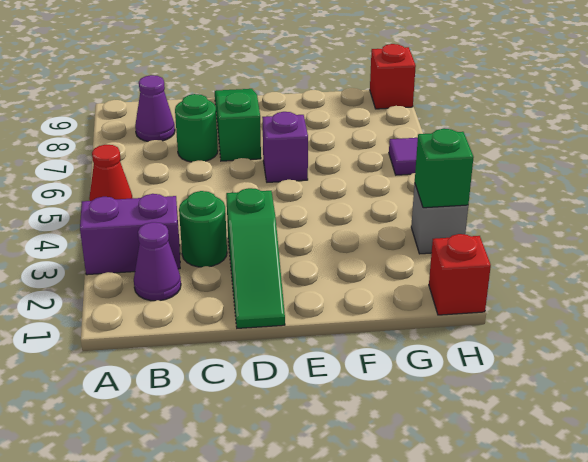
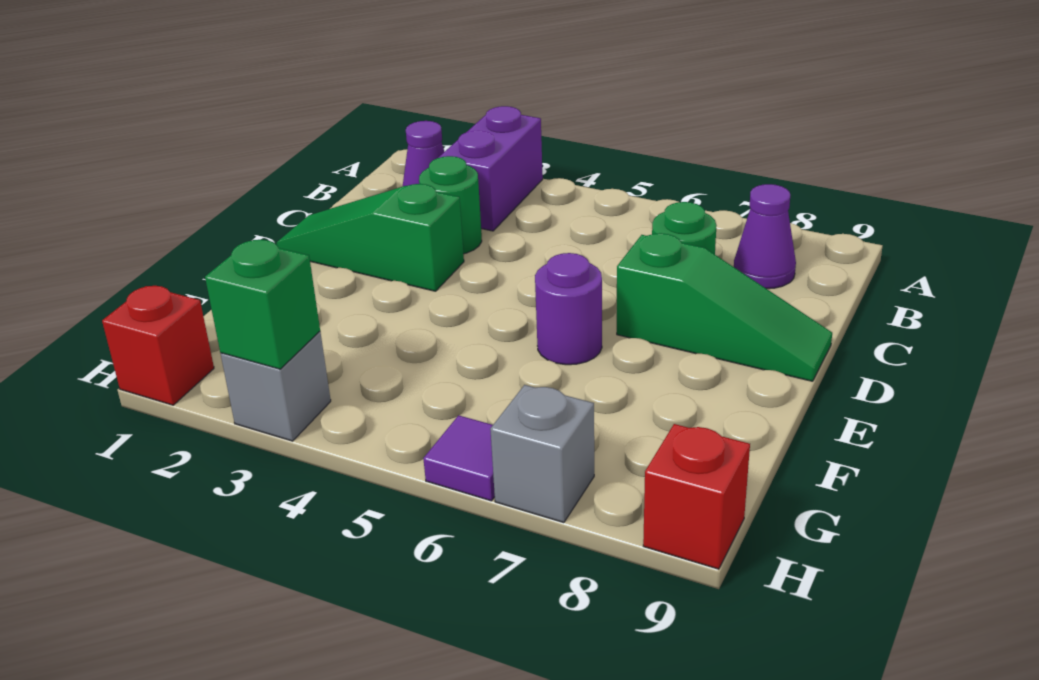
red cone A5 level 1 -> none
purple brick E6 level 1 -> purple round brick E6 level 1
none -> grey brick H7 level 1

